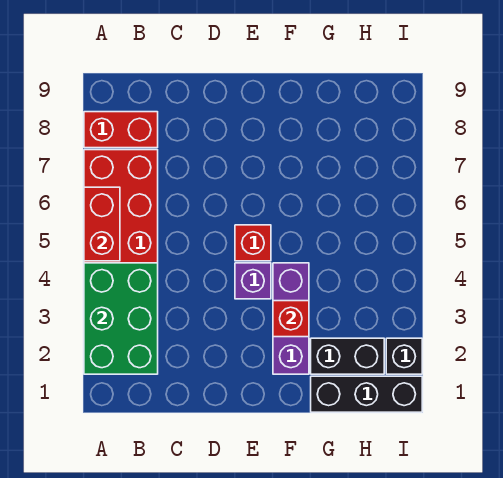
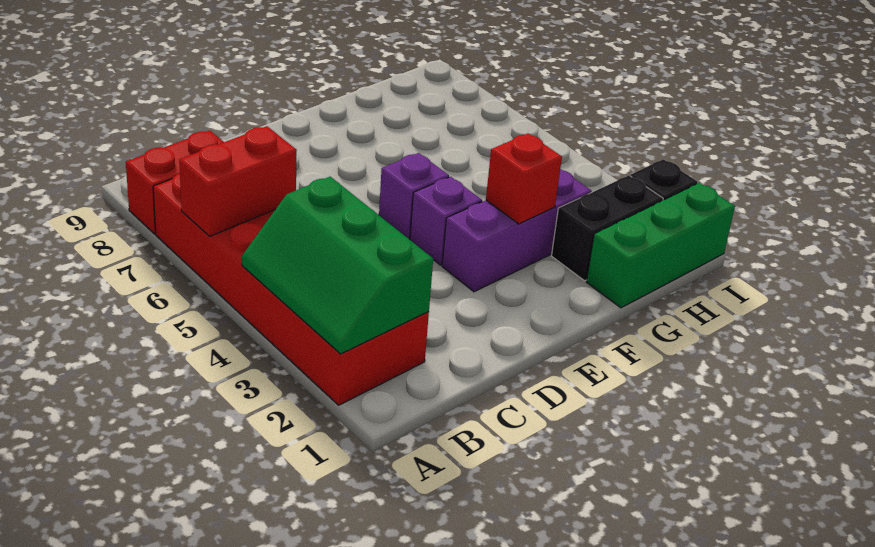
green brick A2:B4 level 2 -> green slope A2:B4 level 2 top B
red brick A5:A6 level 2 -> red brick A6:B6 level 2
red brick E5 level 1 -> purple brick E5 level 1
purple brick F2:F4 level 1 -> purple brick E3:G3 level 1
black brick G1:I1 level 1 -> green brick G1:I1 level 1

